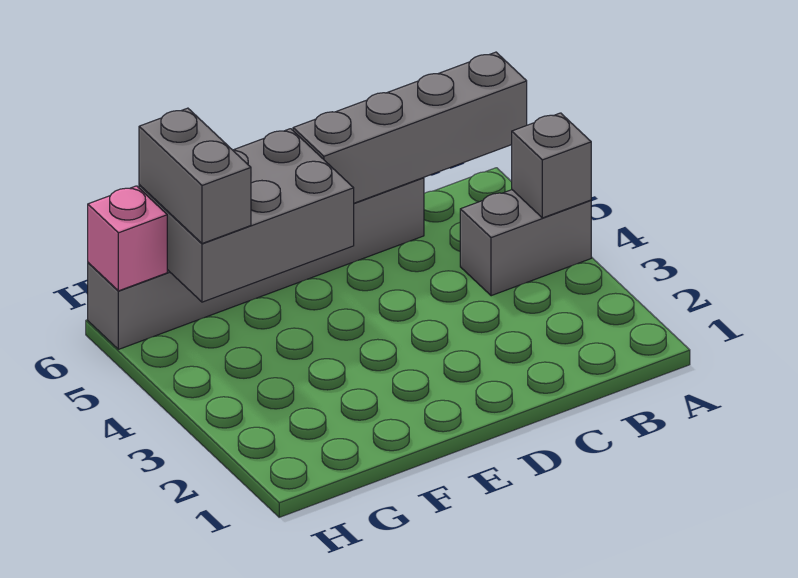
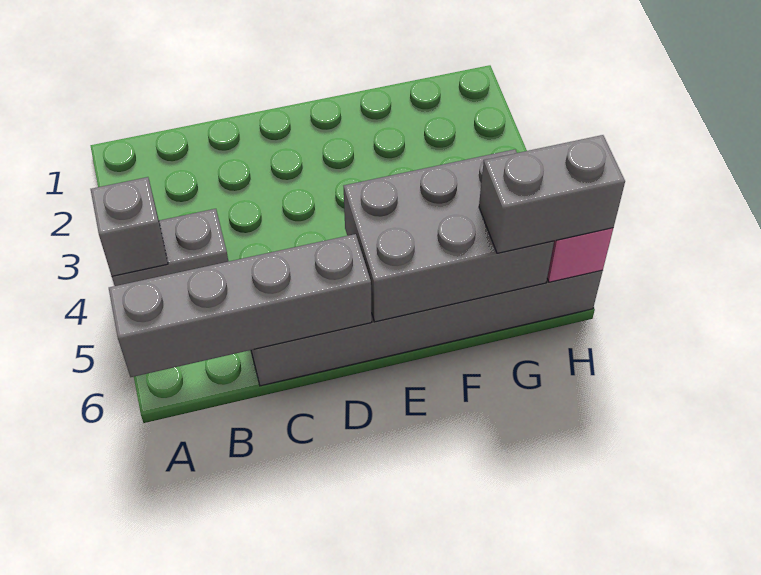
grey brick G5:G6 level 3 -> grey brick G6:H6 level 3

